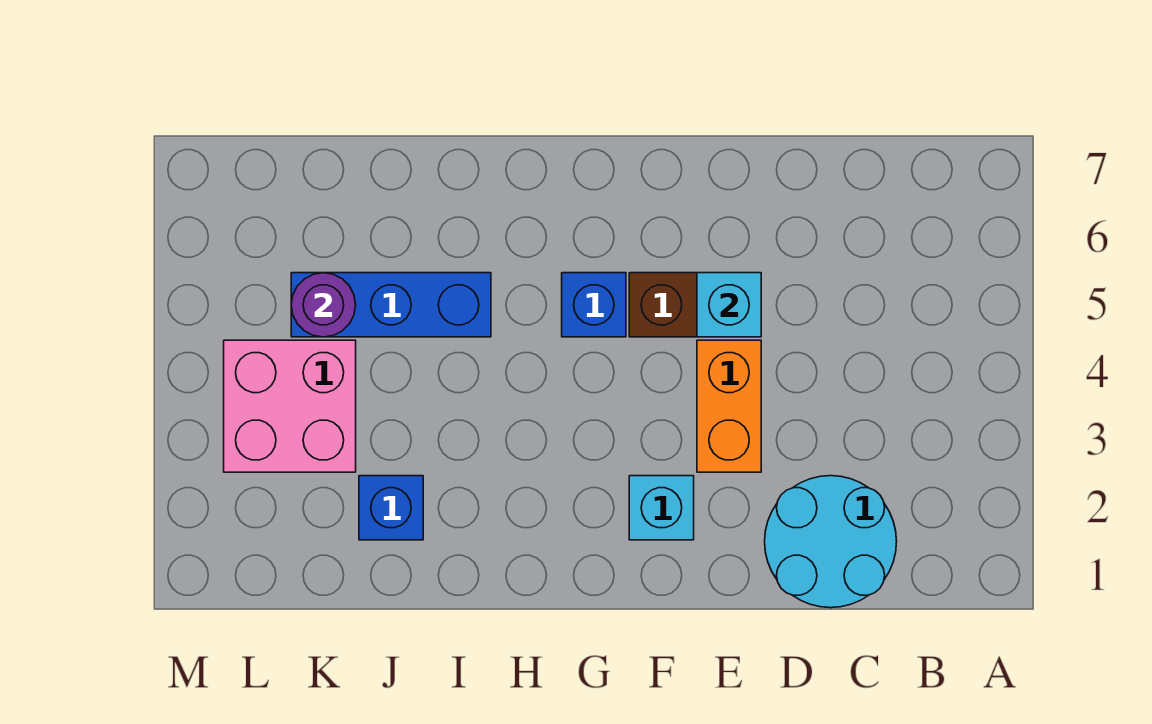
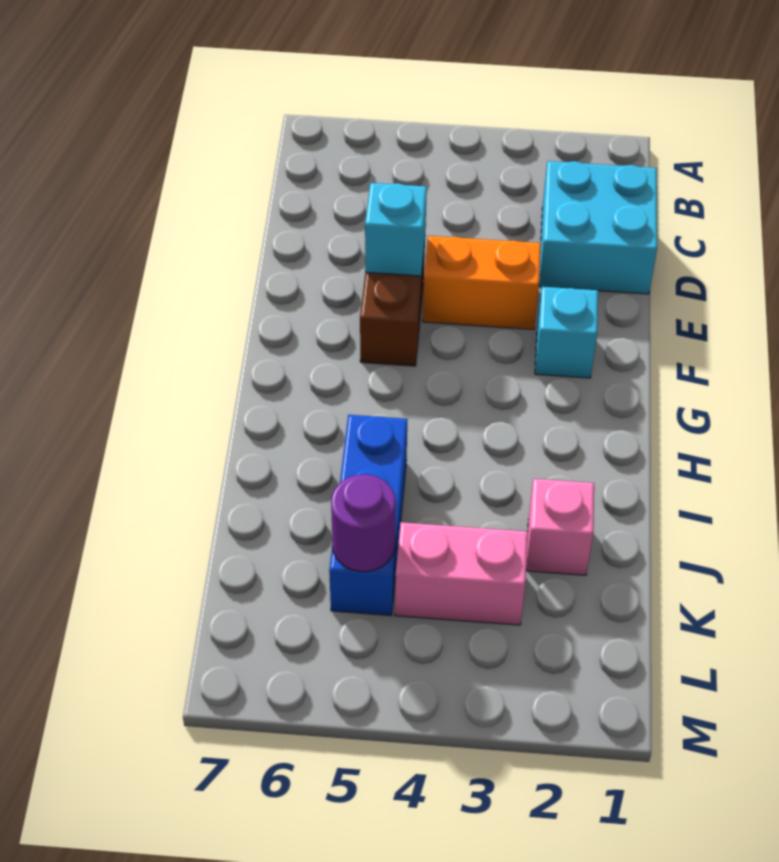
cyan round brick C1:D2 level 1 -> cyan brick C1:D2 level 1
blue brick G5 level 1 -> none
blue brick J2 level 1 -> pink brick J2 level 1
pink brick K3:L4 level 1 -> pink brick K3:K4 level 1

